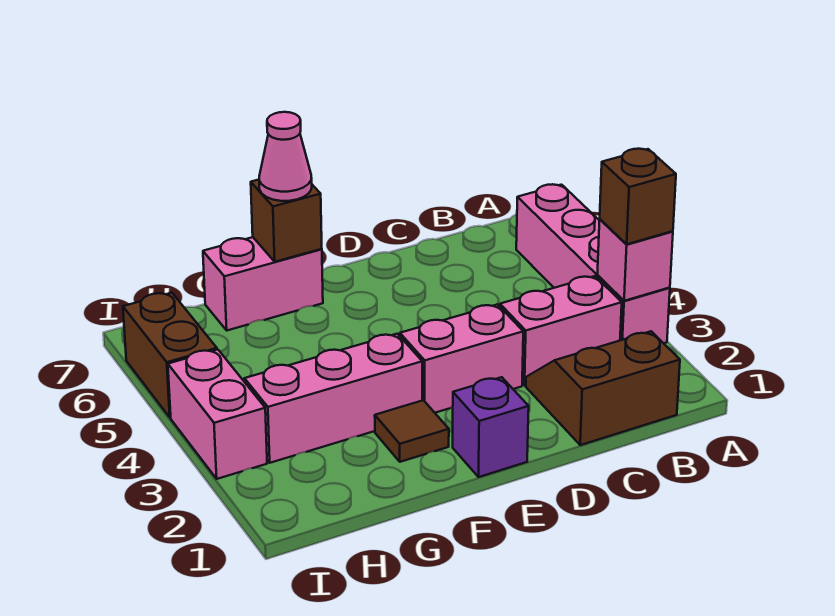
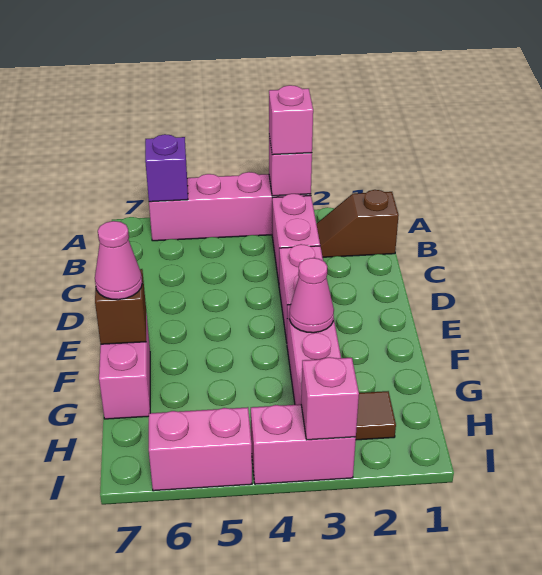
brown brick A3 level 3 -> pink brick A3 level 3
brown slope B1:C2 level 1 top 1 -> brown slope B1:B2 level 1 top 1
purple brick E1 level 1 -> purple brick A6 level 2
brown tile F2 level 1 -> brown tile H2 level 1
none -> pink cone F3 level 2
none -> pink brick I3 level 2
brown brick I5:I6 level 1 -> pink brick I5:I6 level 1

